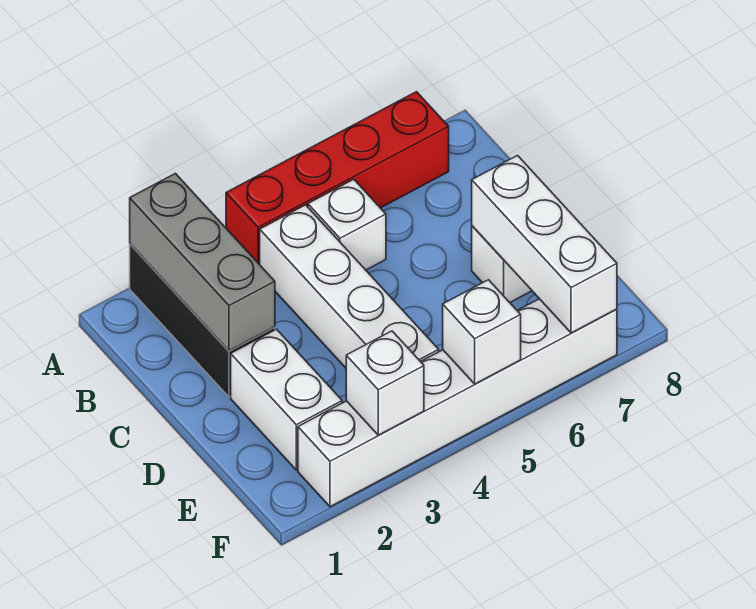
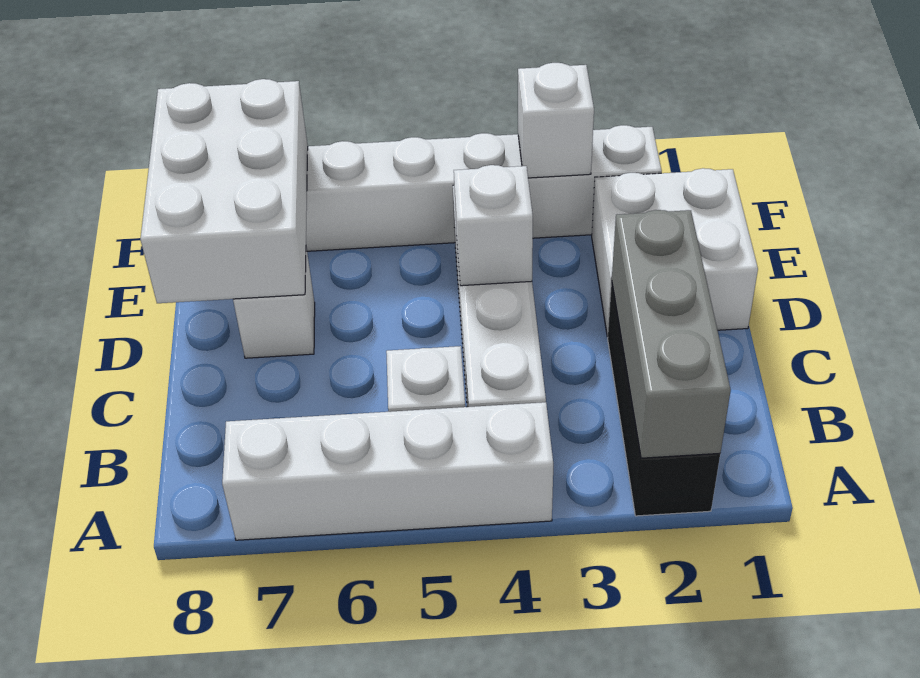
red brick A4:A7 level 1 -> white brick A4:A7 level 1
white brick D2:E2 level 1 -> white brick D1:E2 level 1
white brick D7:F7 level 2 -> white brick D7:F8 level 2
white brick F5 level 2 -> white brick D4 level 2

